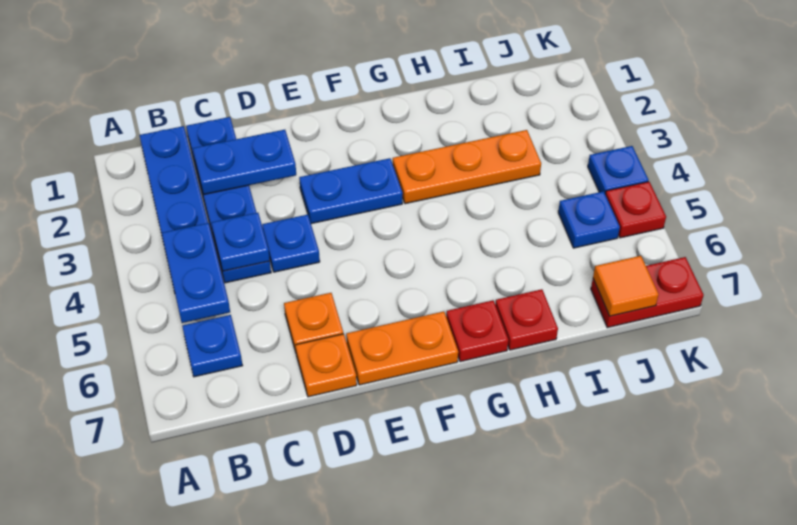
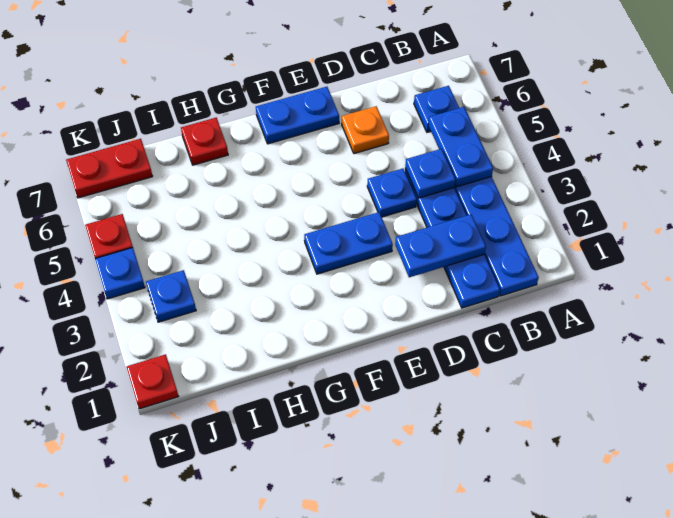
orange plate D7 level 1 -> none
orange plate E7:F7 level 1 -> blue plate E7:F7 level 1
orange plate G3:I3 level 1 -> none
red plate G7 level 1 -> red plate K1 level 1
blue plate J5 level 1 -> blue plate J3 level 1
orange tile J7 level 2 -> none

